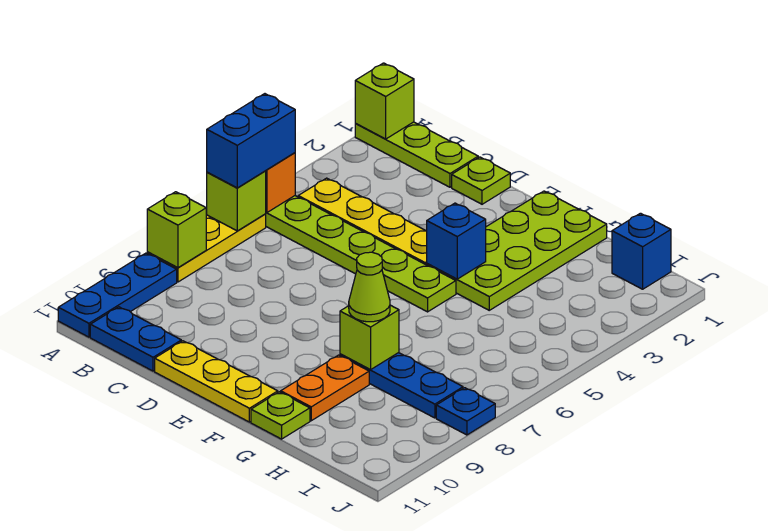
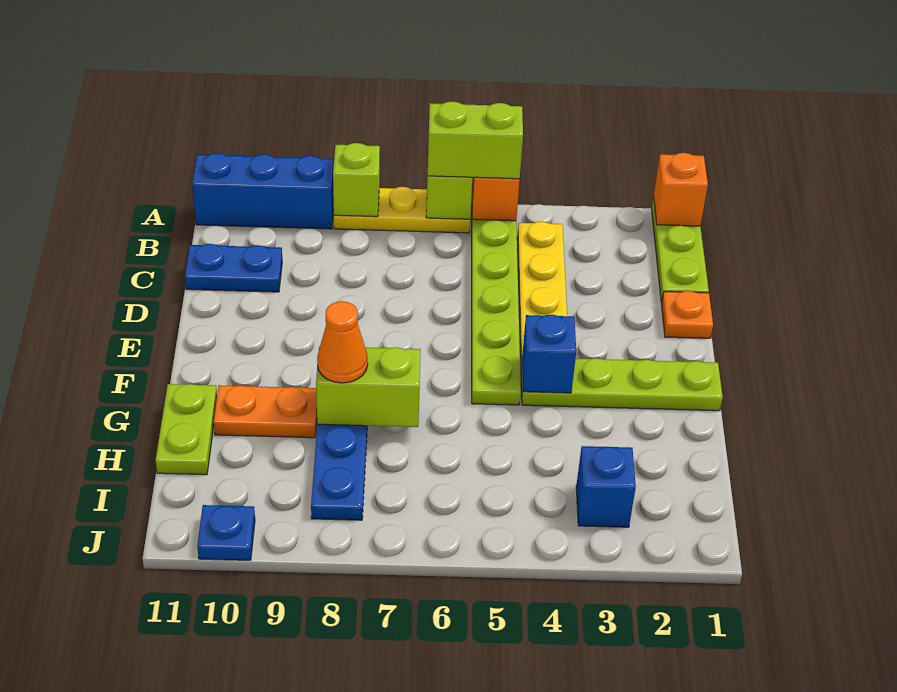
lime brick A1 level 2 -> orange brick A1 level 2
blue brick A5:A6 level 3 -> lime brick A5:A6 level 3
blue plate A9:A11 level 1 -> blue brick A9:A11 level 1
blue plate B11:C11 level 1 -> blue plate C10:C11 level 1
lime plate D1 level 1 -> orange plate D1 level 1
yellow plate D11:F11 level 1 -> none
lime plate F1:G4 level 1 -> lime plate F1:F4 level 1
lime brick G8 level 2 -> lime brick G7:G8 level 2
lime cone G8 level 3 -> orange cone G8 level 3
lime plate G11 level 1 -> lime plate G11:H11 level 1
blue brick I1 level 1 -> blue brick I3 level 1
blue plate J8 level 1 -> blue plate J10 level 1

